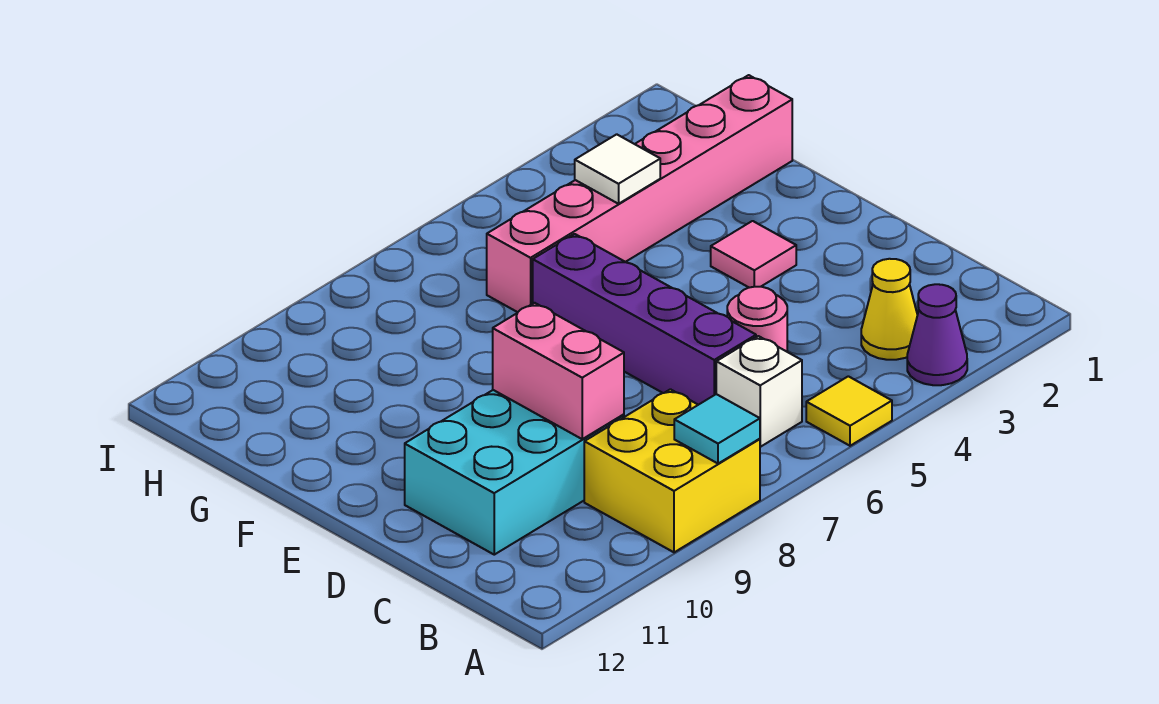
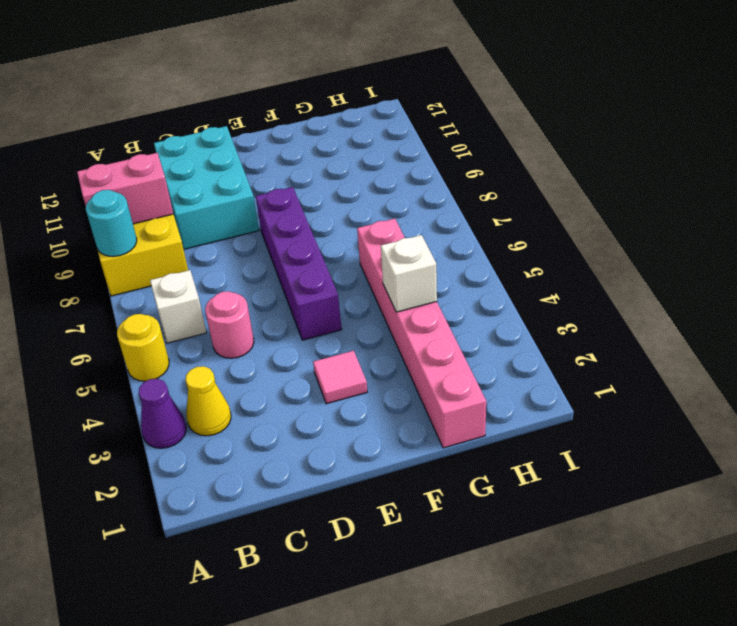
yellow tile A5 level 1 -> yellow round brick A5 level 1
cyan tile A8 level 2 -> cyan round brick A8 level 2
purple brick C6:F6 level 1 -> purple brick E5:E8 level 1
pink brick C9:D9 level 2 -> pink brick A9:B9 level 2
white tile G4 level 2 -> white brick G4 level 2

